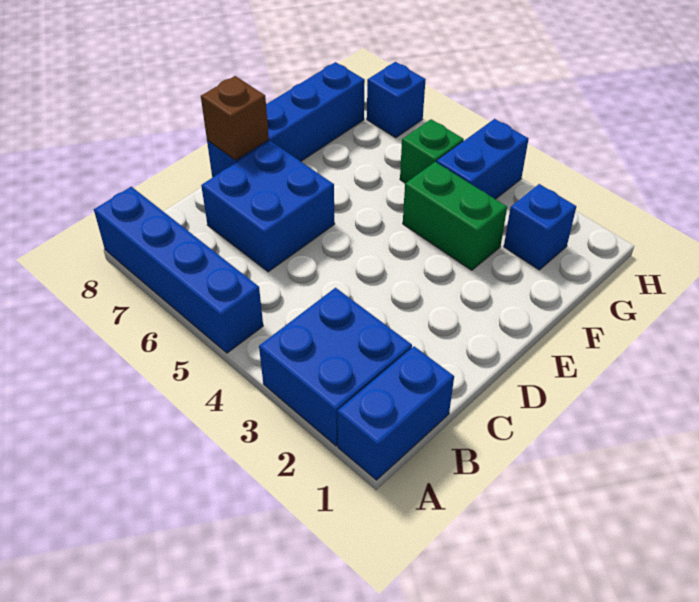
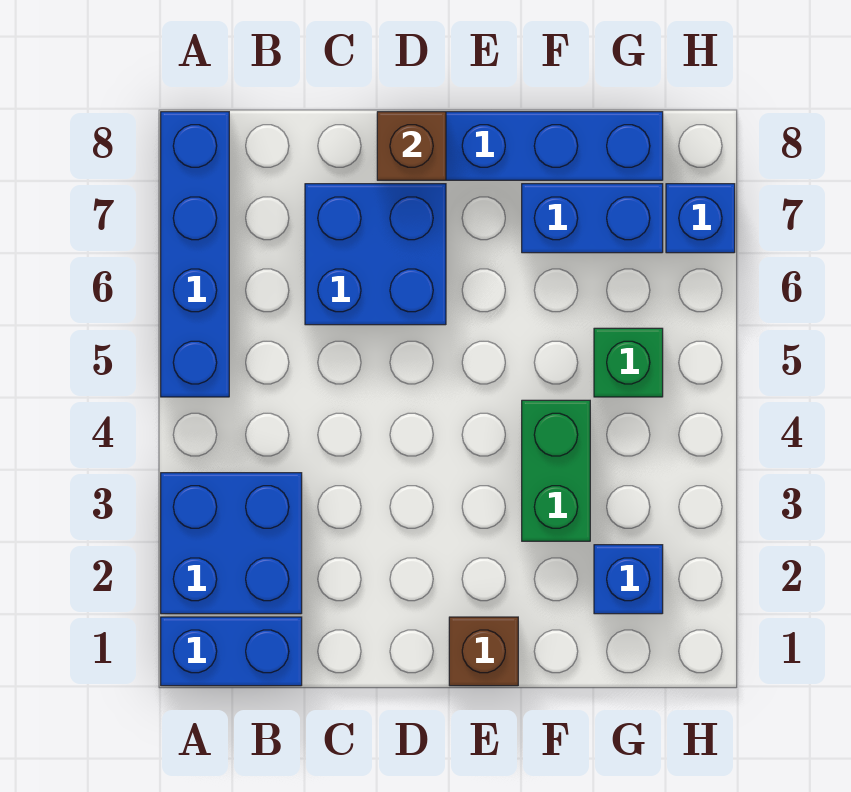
none -> brown brick E1 level 1
blue brick G4:H4 level 1 -> blue brick F7:G7 level 1

